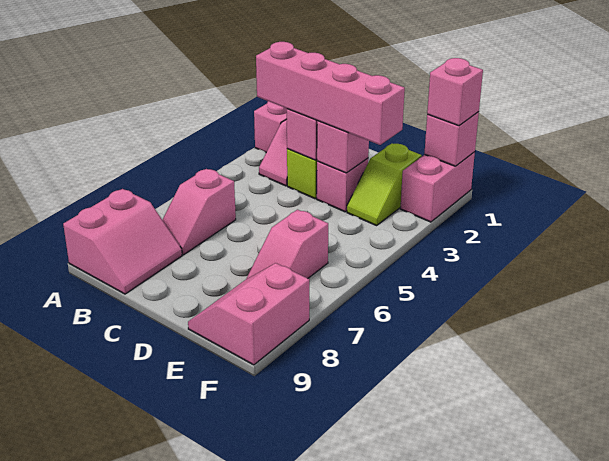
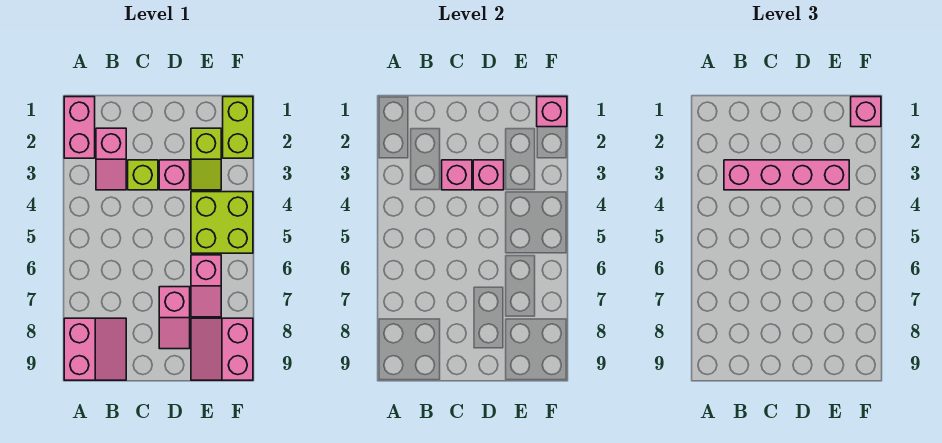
pink slope B6:B7 level 1 top 6 -> pink slope D7:D8 level 1 top 7
none -> lime brick E4:F5 level 1
pink brick F1:F2 level 1 -> lime brick F1:F2 level 1

